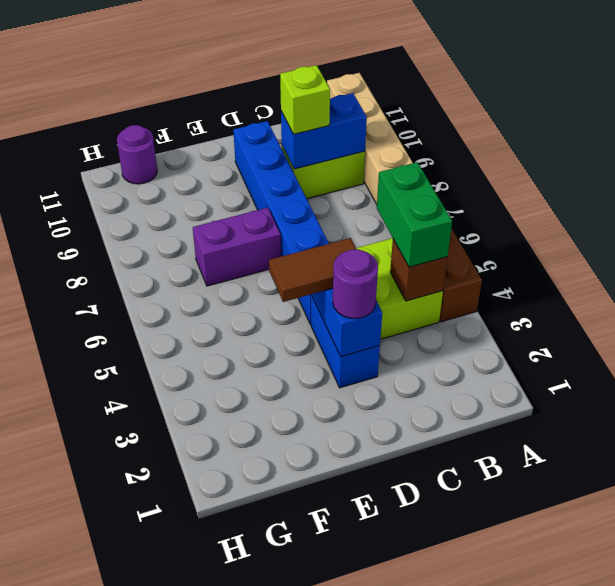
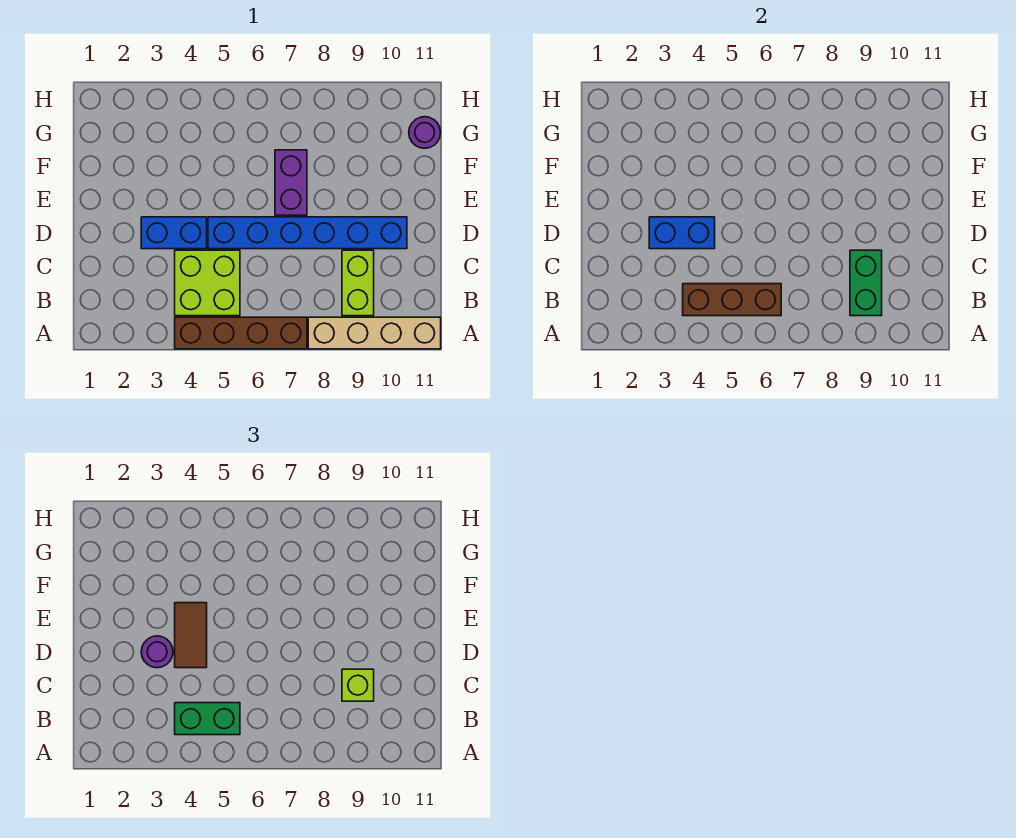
brown brick B4 level 2 -> brown brick B4:B6 level 2
blue brick B9:C9 level 2 -> green brick B9:C9 level 2

